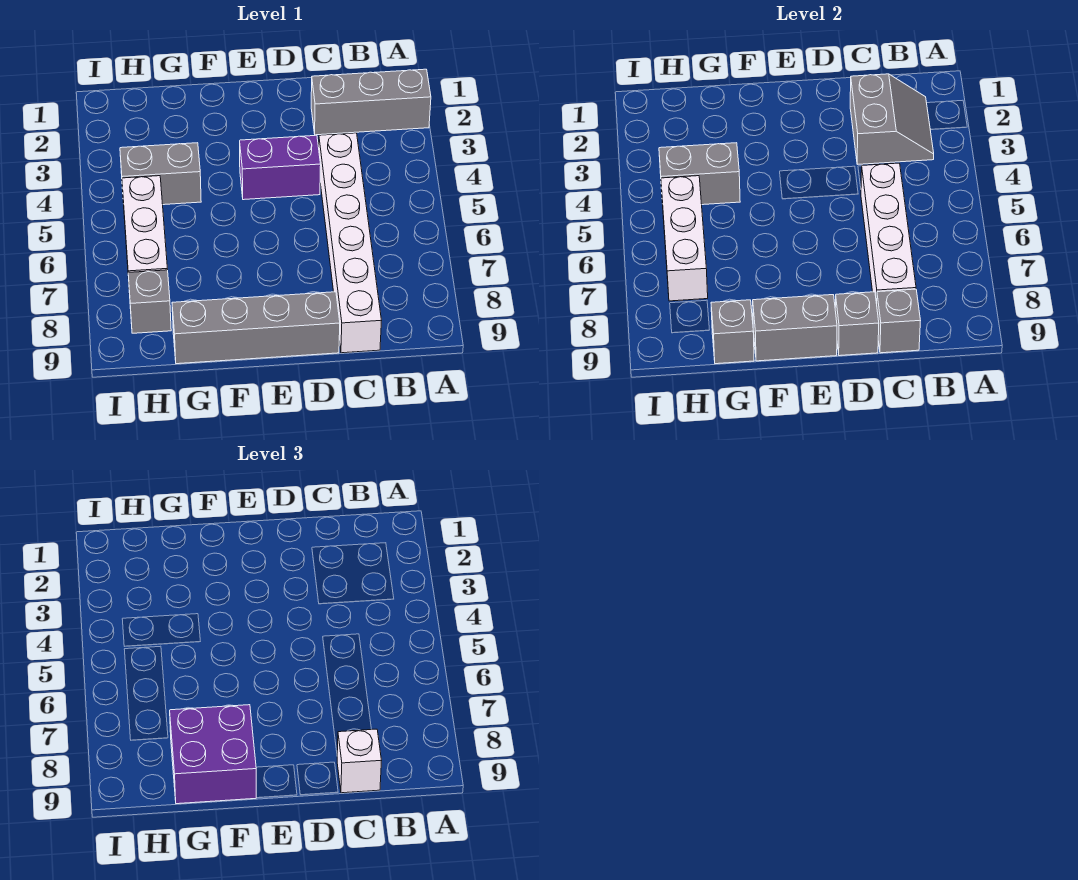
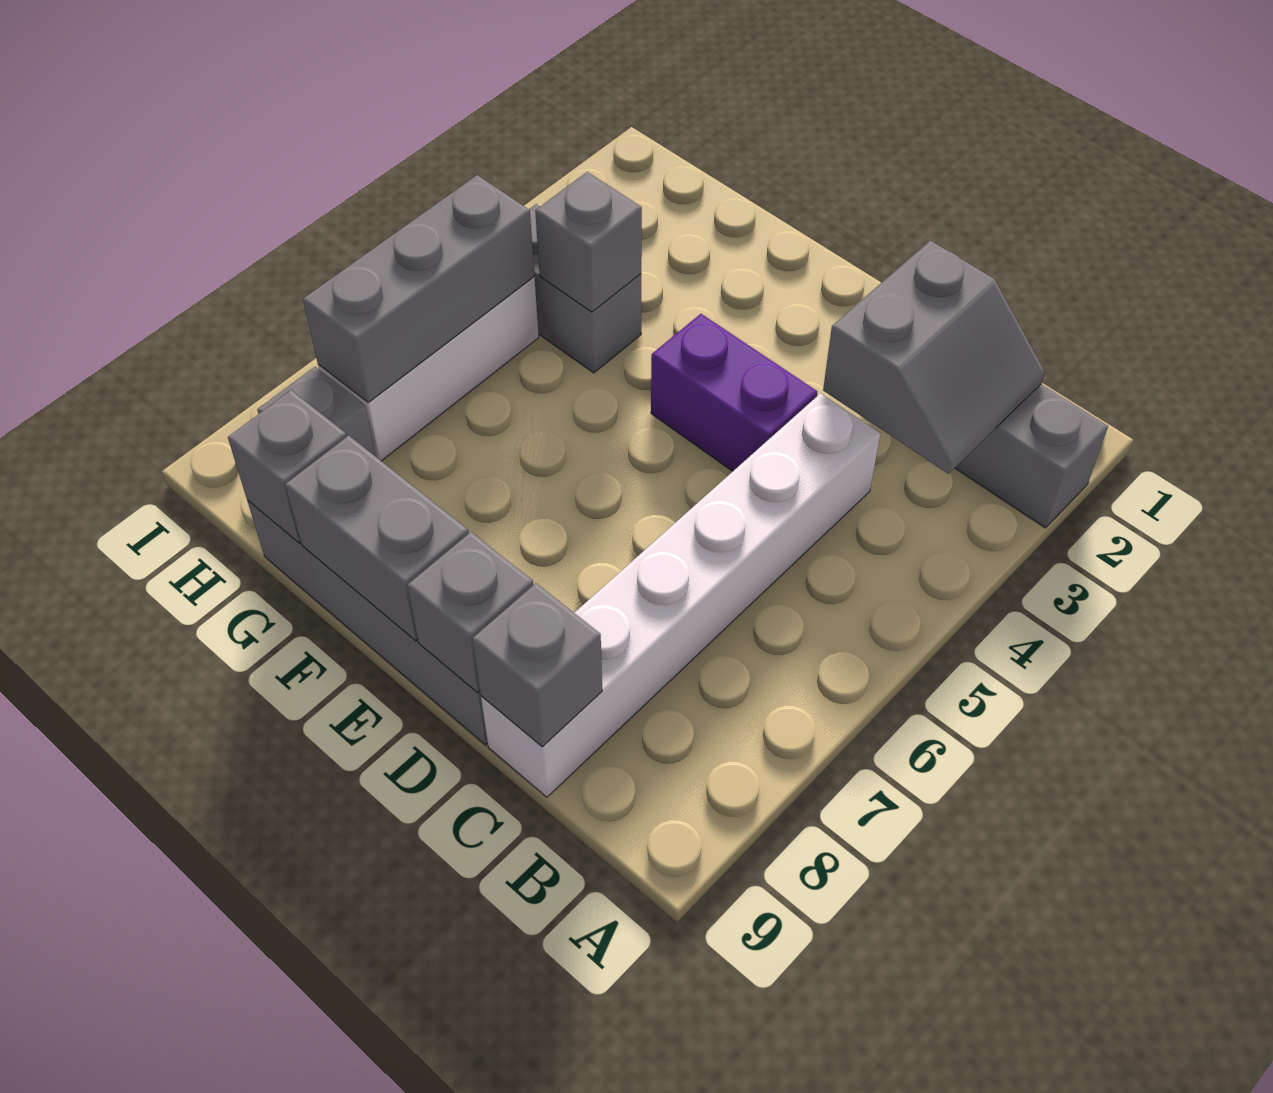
white brick C5:C8 level 2 -> none
white brick C9 level 3 -> none
purple brick F8:G9 level 3 -> none
grey brick G4:H4 level 2 -> grey brick G4 level 2
white brick H5:H7 level 2 -> grey brick H5:H7 level 2

